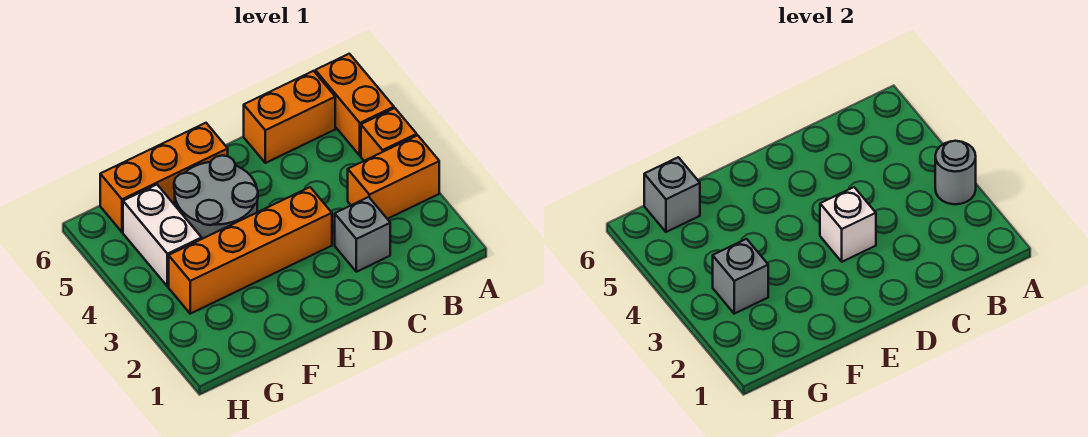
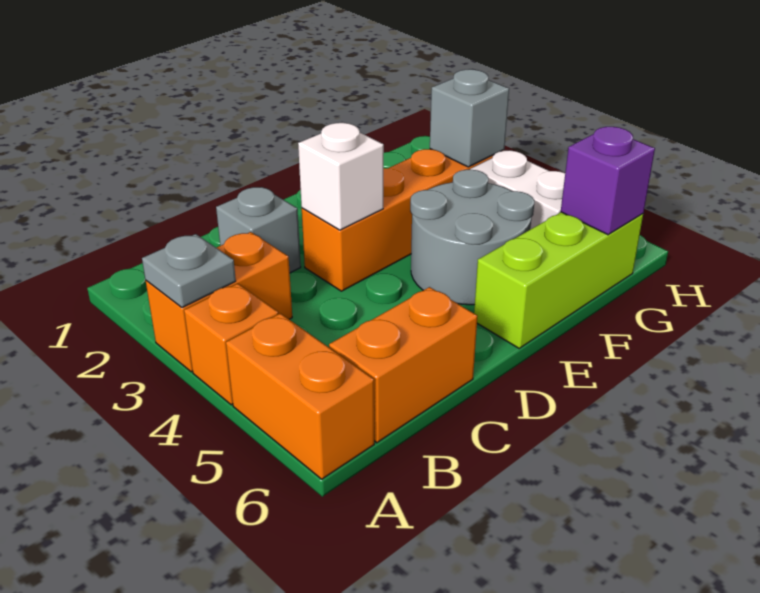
grey round brick A3 level 2 -> grey plate A3 level 2
orange brick E6:G6 level 1 -> lime brick E6:G6 level 1
grey brick G6 level 2 -> purple brick G6 level 2

